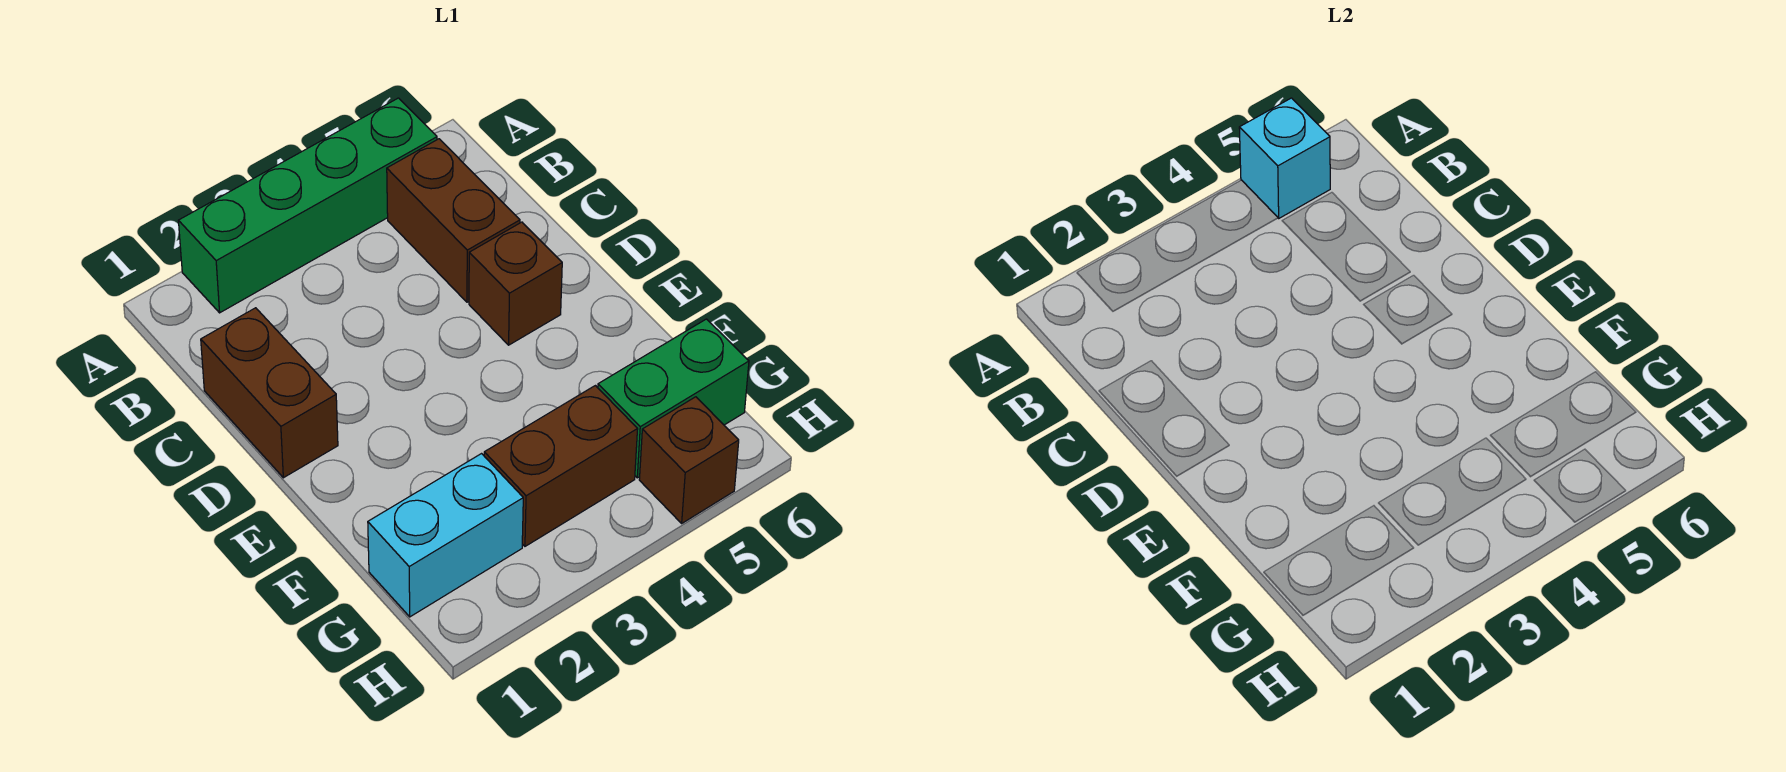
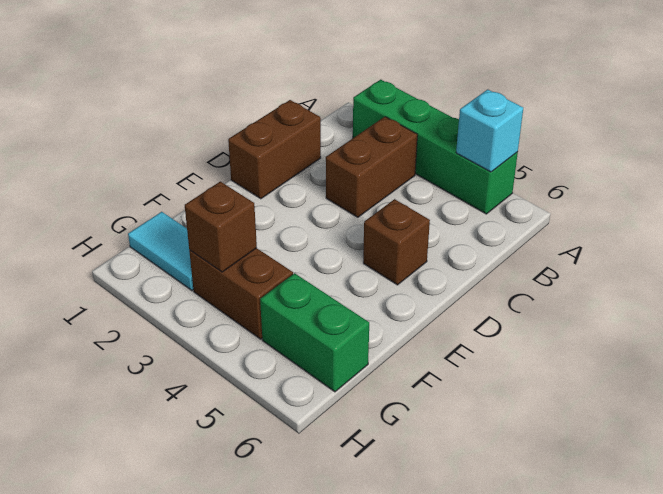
brown brick B5:C5 level 1 -> brown brick B3:C3 level 1
cyan brick G1:G2 level 1 -> cyan tile G1:G2 level 1
brown brick H5 level 1 -> brown brick G3 level 2

